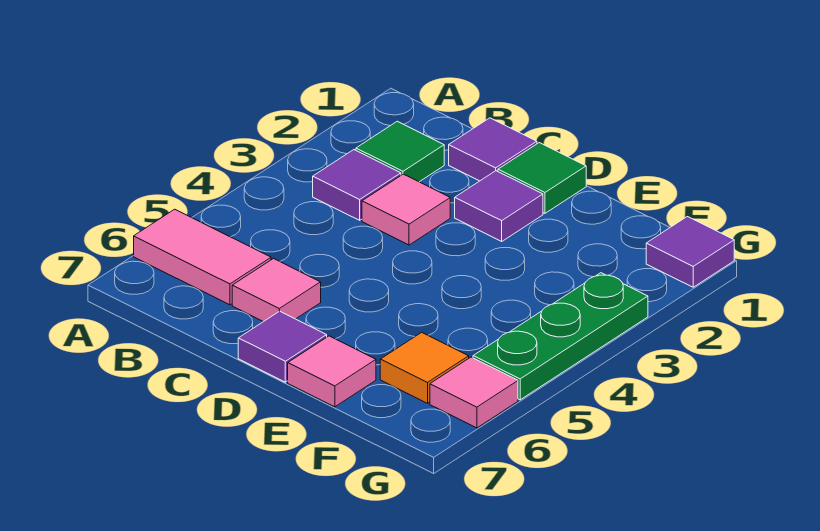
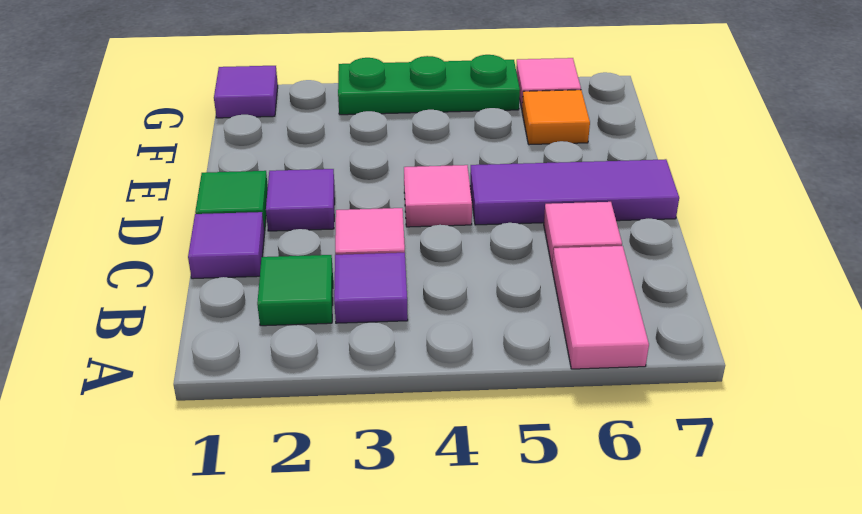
purple tile D7 level 1 -> purple tile D5:D7 level 1
pink tile E7 level 1 -> pink tile D4 level 1

